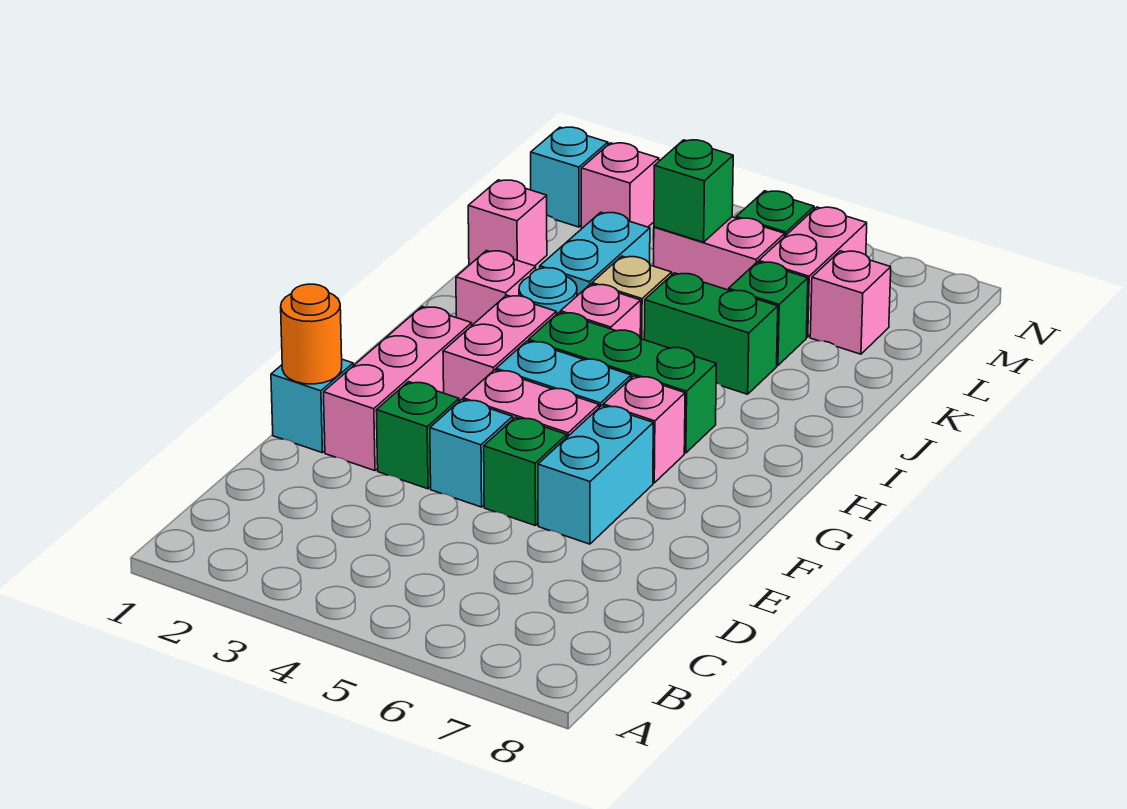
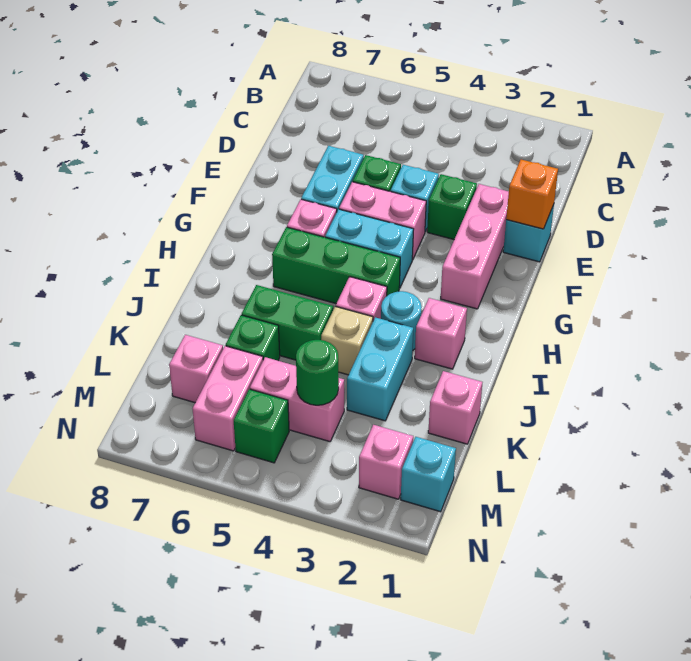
orange round brick E1 level 2 -> orange brick E1 level 2
pink brick G3:H3 level 1 -> none
green brick L4 level 2 -> green round brick L4 level 2

